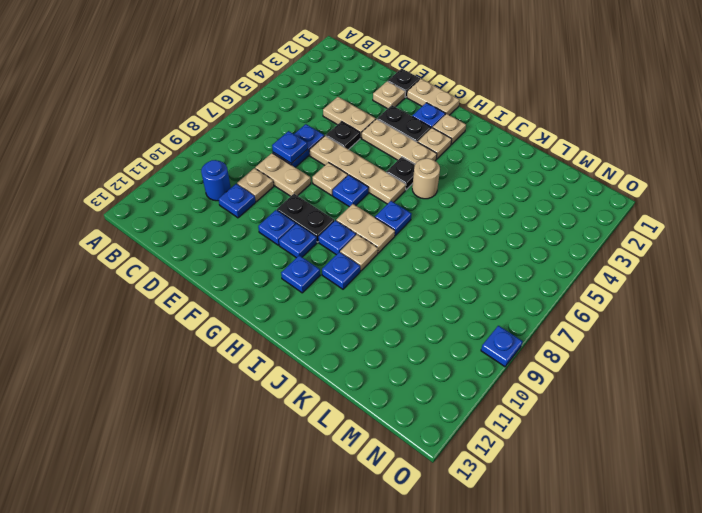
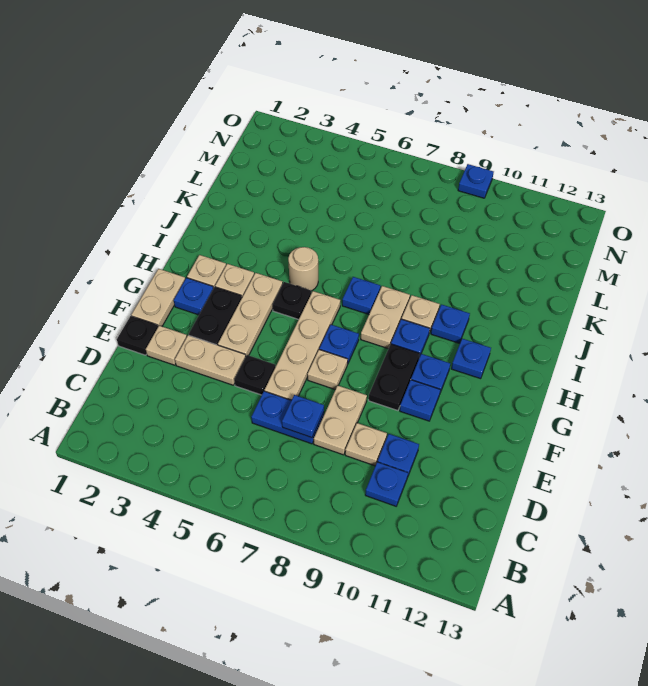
blue round brick C10 level 1 -> blue plate C10 level 1
tan plate D4:E4 level 1 -> tan plate E3:E4 level 1

